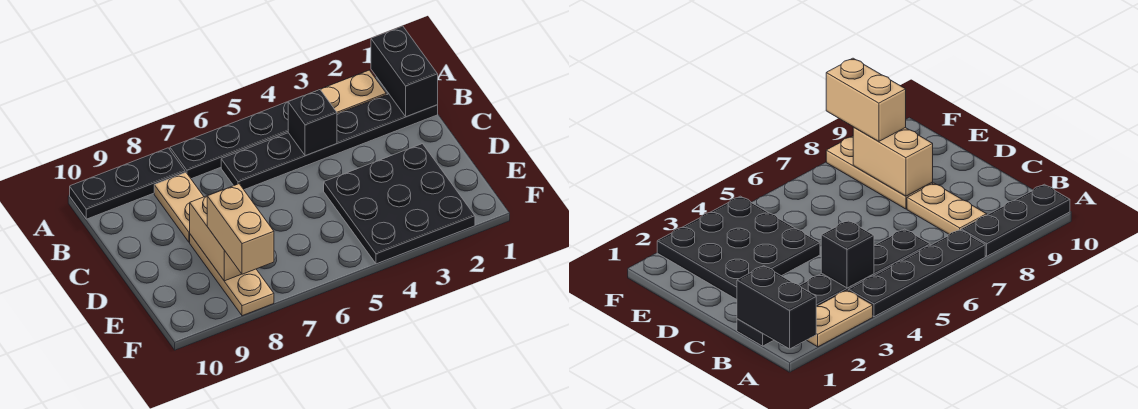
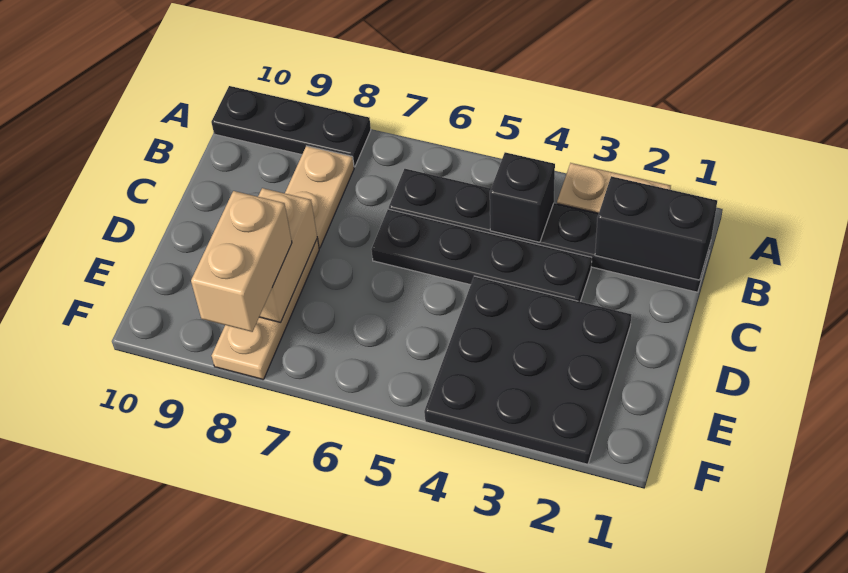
black brick A1:B1 level 2 -> black brick B1:B2 level 2
black plate A4:A7 level 1 -> black plate C3:C6 level 1

